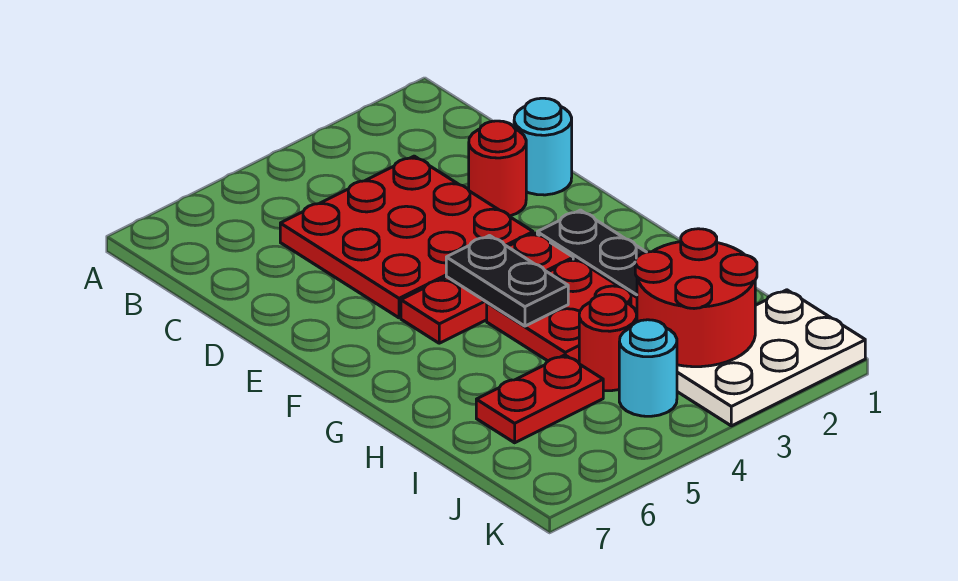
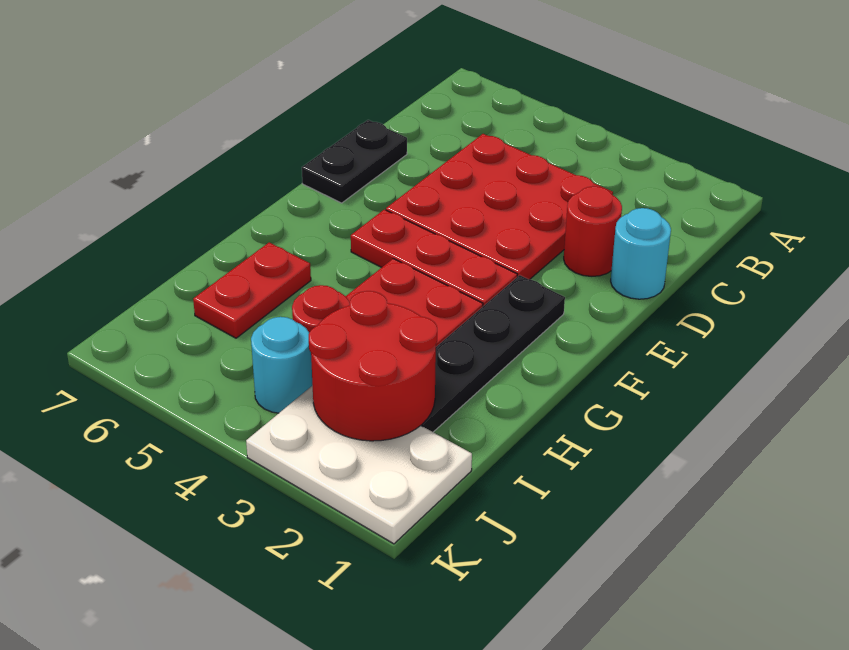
black plate F4:G4 level 2 -> black plate D7:E7 level 1
red plate I5:I6 level 1 -> red plate H6:I6 level 1

